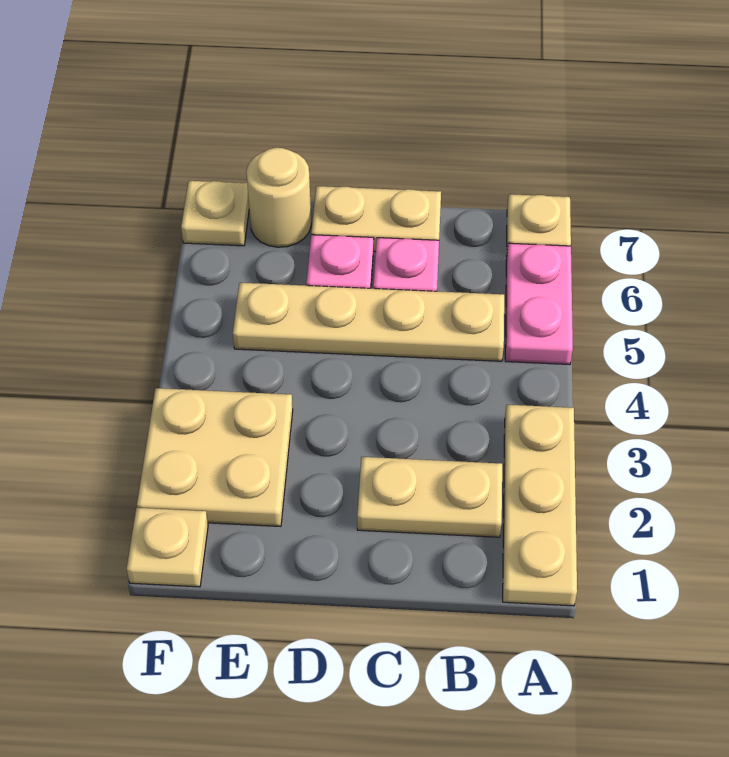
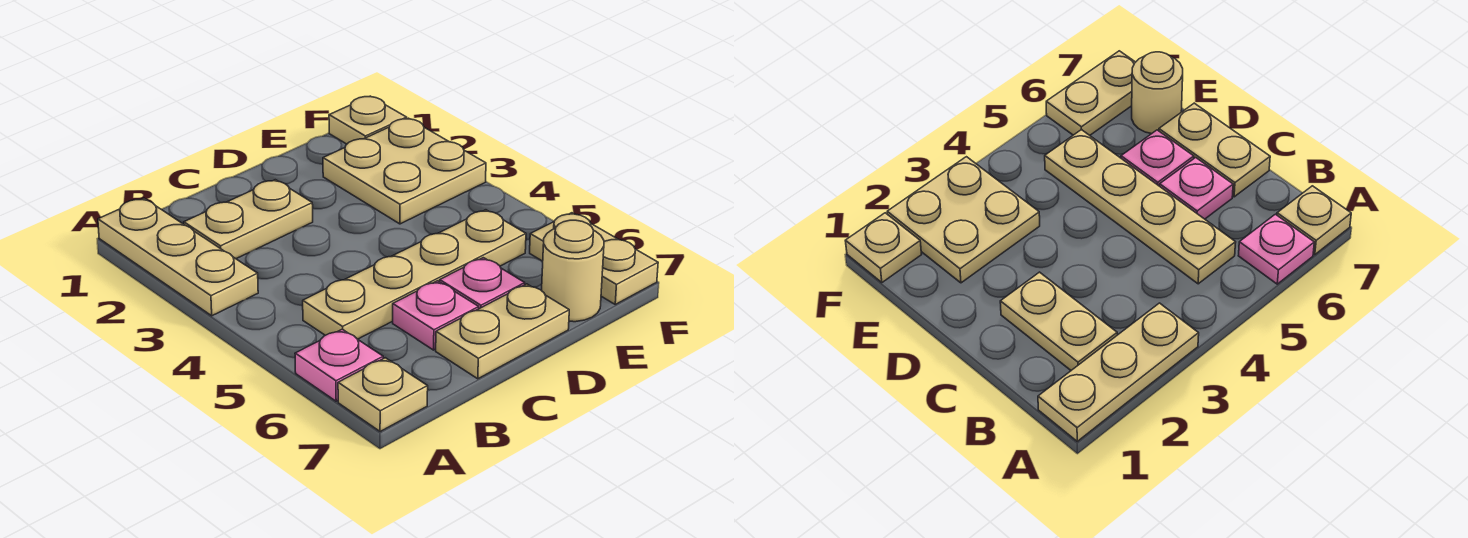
pink plate A5:A6 level 1 -> pink plate A6 level 1
tan plate F7 level 1 -> tan plate F6:F7 level 1

